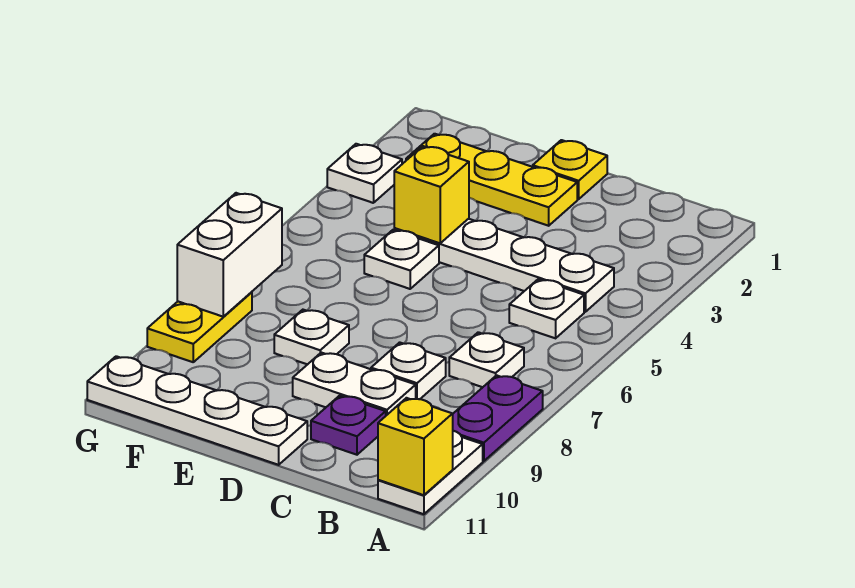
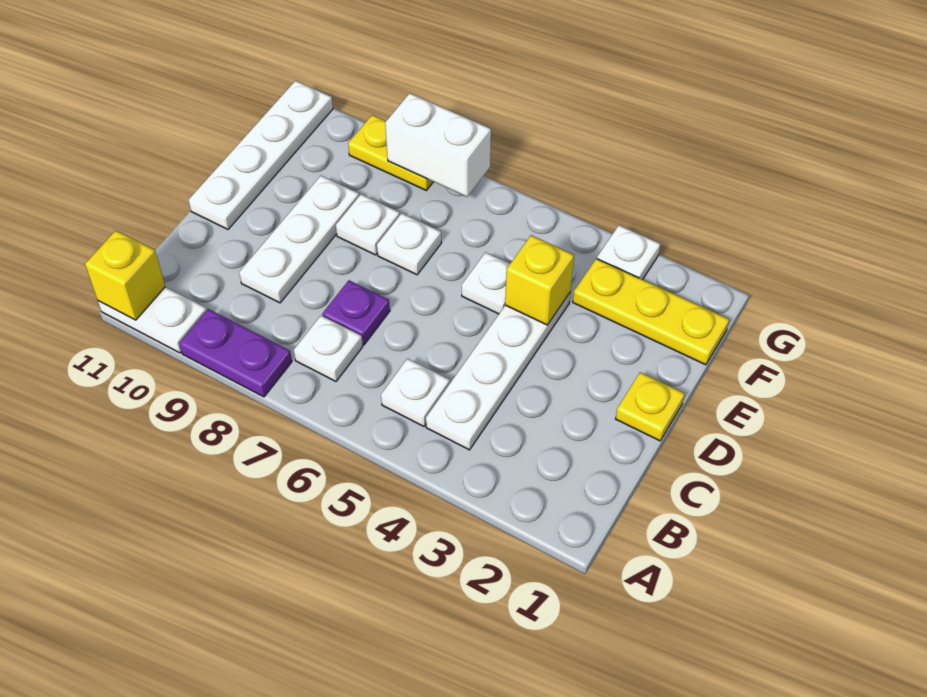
white plate C8 level 1 -> white plate E7 level 1
white plate C9:D9 level 1 -> white plate C9:E9 level 1
purple plate C10 level 1 -> purple plate C7 level 1
yellow plate D2:F2 level 1 -> yellow plate F1:F3 level 1

